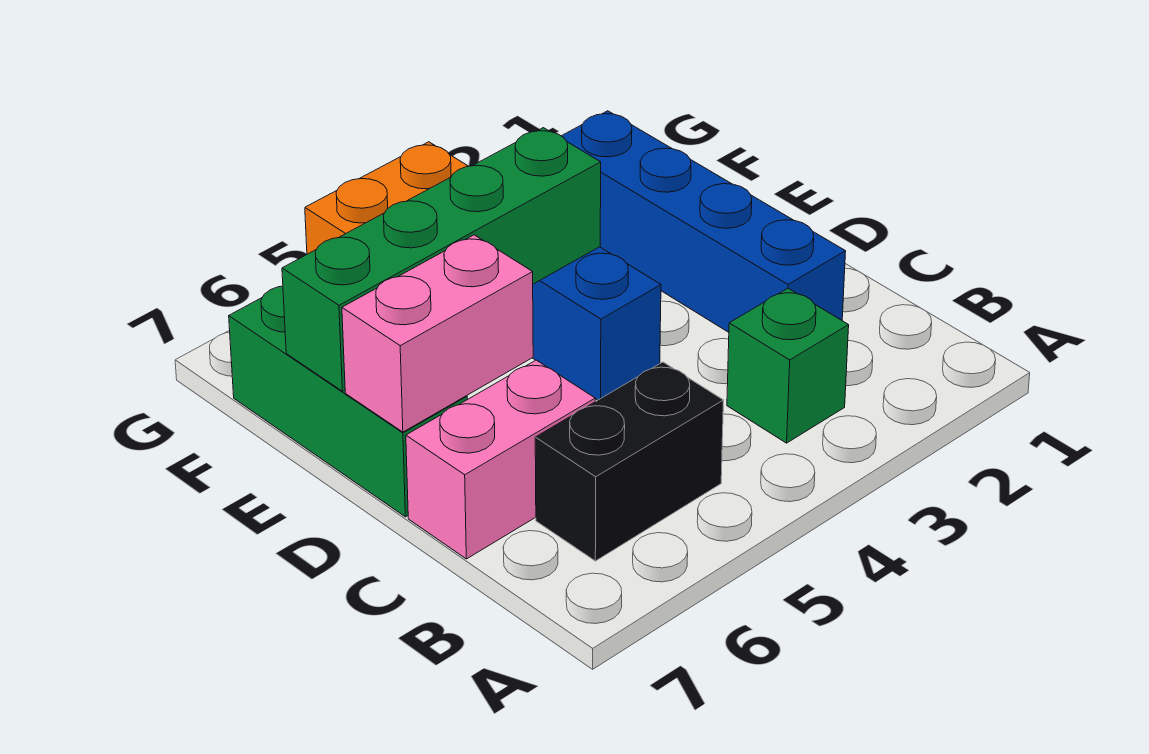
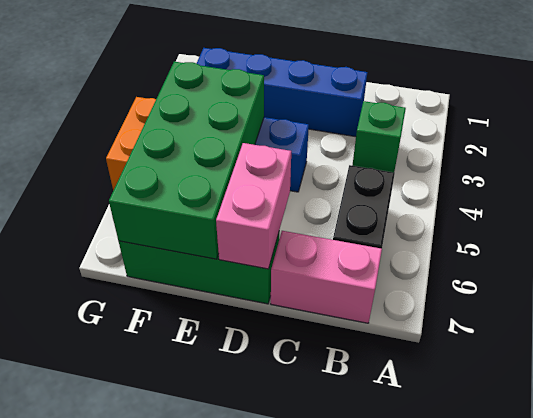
pink brick C6:C7 level 1 -> pink brick B7:C7 level 1
green brick E4:E7 level 2 -> green brick E4:F7 level 2

